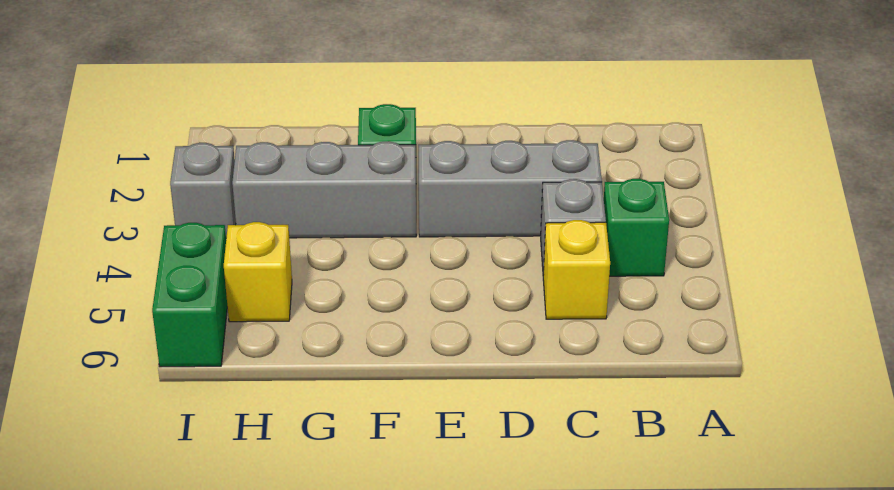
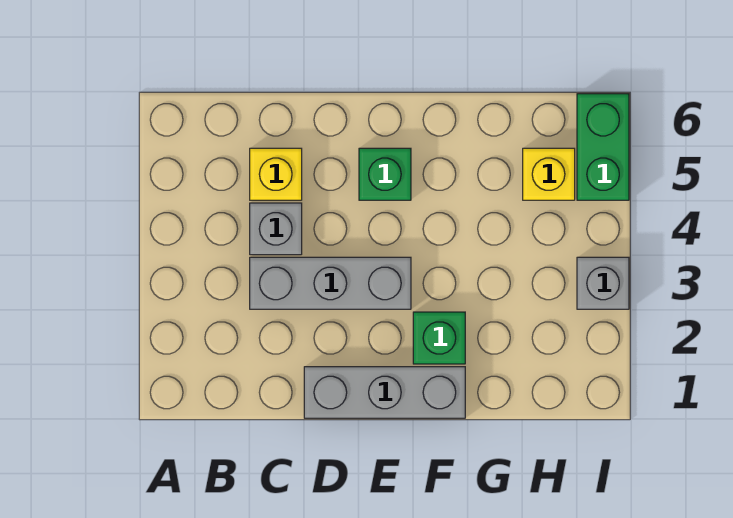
green brick B4 level 1 -> green brick E5 level 1
grey brick F3:H3 level 1 -> grey brick D1:F1 level 1

